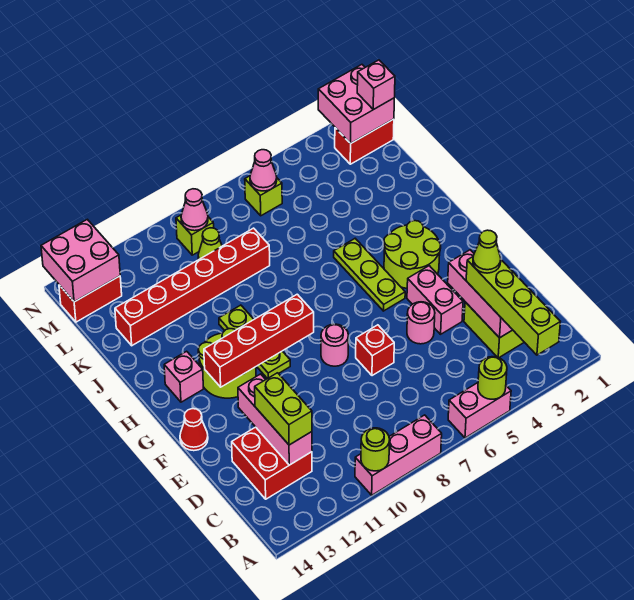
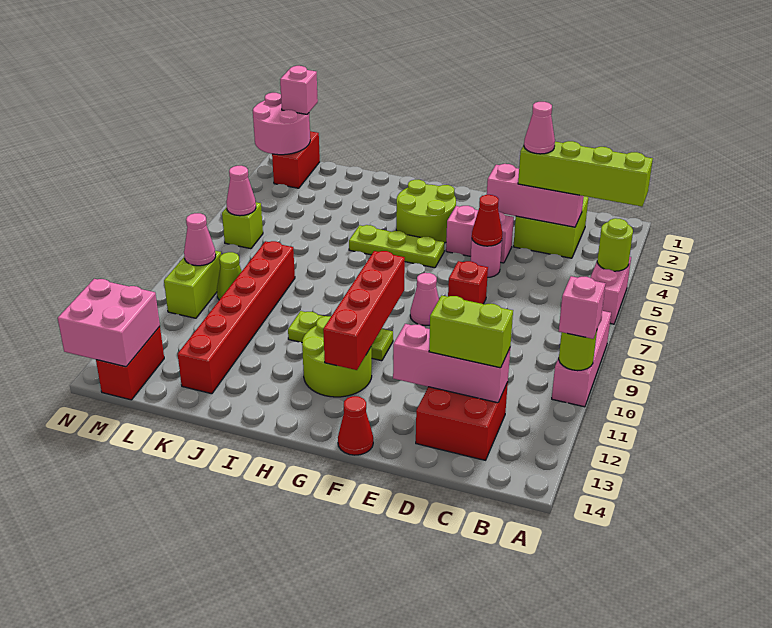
lime cone D3 level 4 -> pink cone D3 level 4
none -> red cone E5 level 2
pink round brick F8 level 1 -> pink cone F8 level 1
pink brick H13 level 1 -> pink brick A10 level 3
pink brick M1:N2 level 2 -> pink round brick M1:N2 level 2
lime brick M9 level 1 -> lime brick M9:M10 level 1

